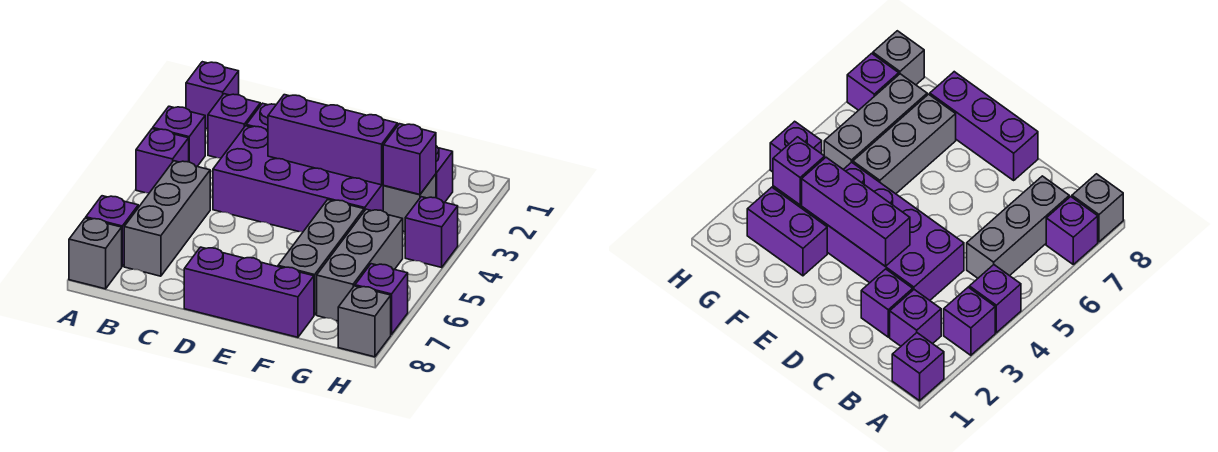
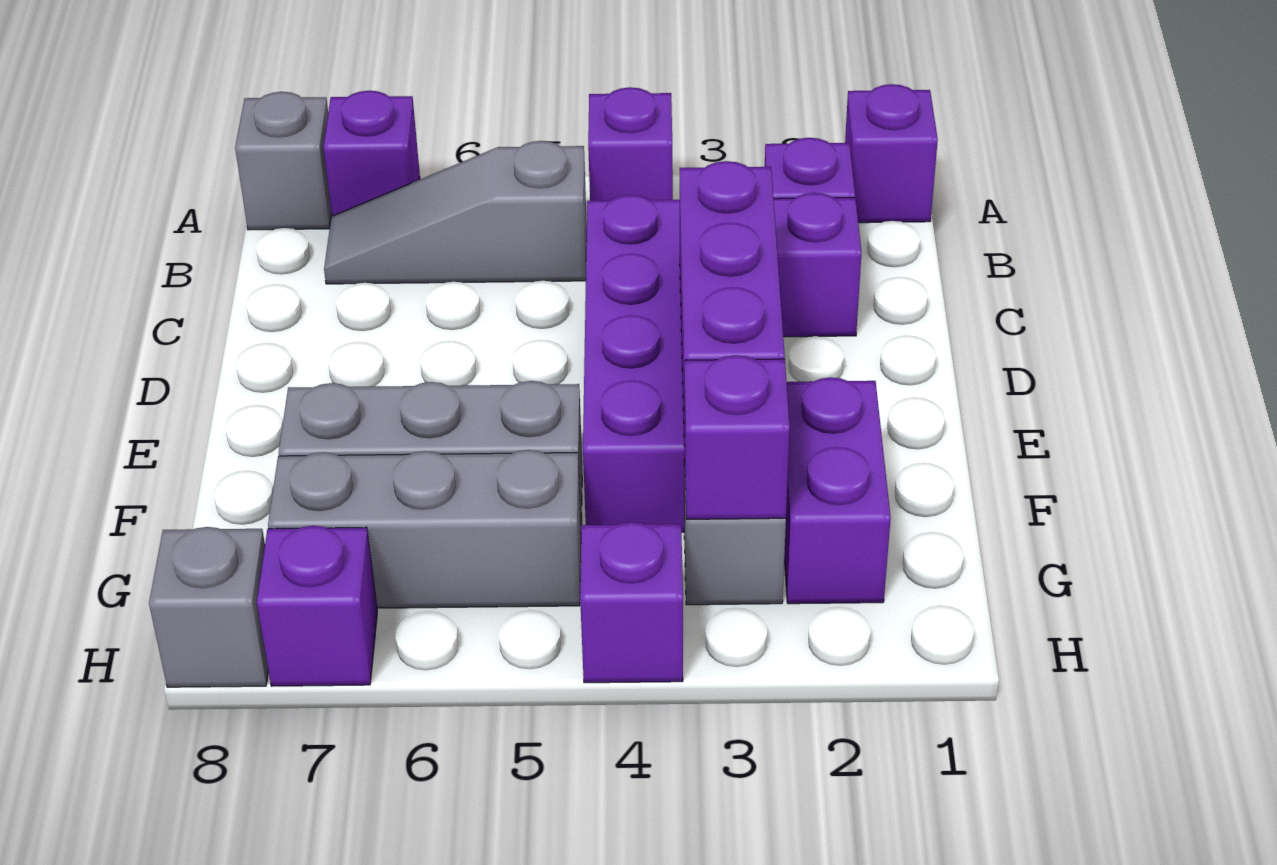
purple brick A3 level 1 -> none
grey brick B5:B7 level 1 -> grey slope B5:B7 level 1 top 5
purple brick D8:F8 level 1 -> none

